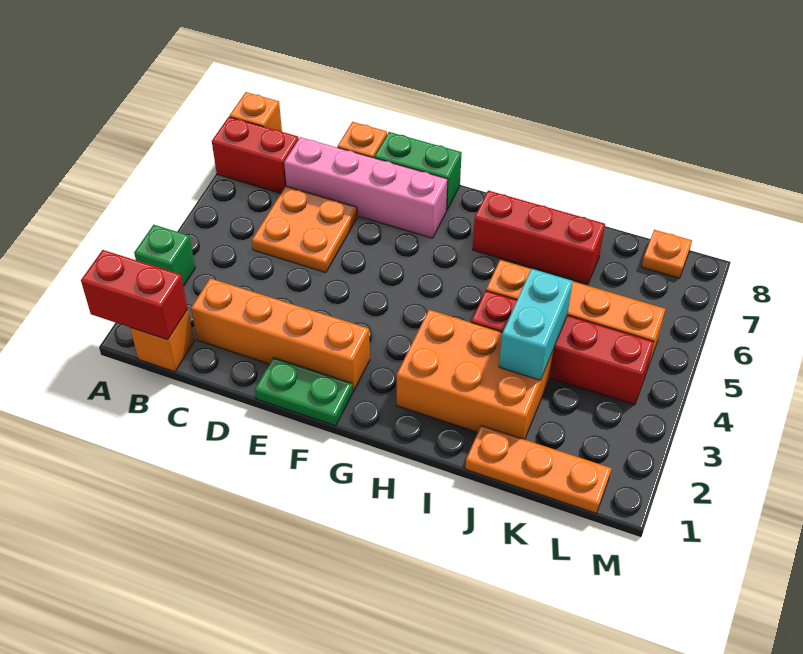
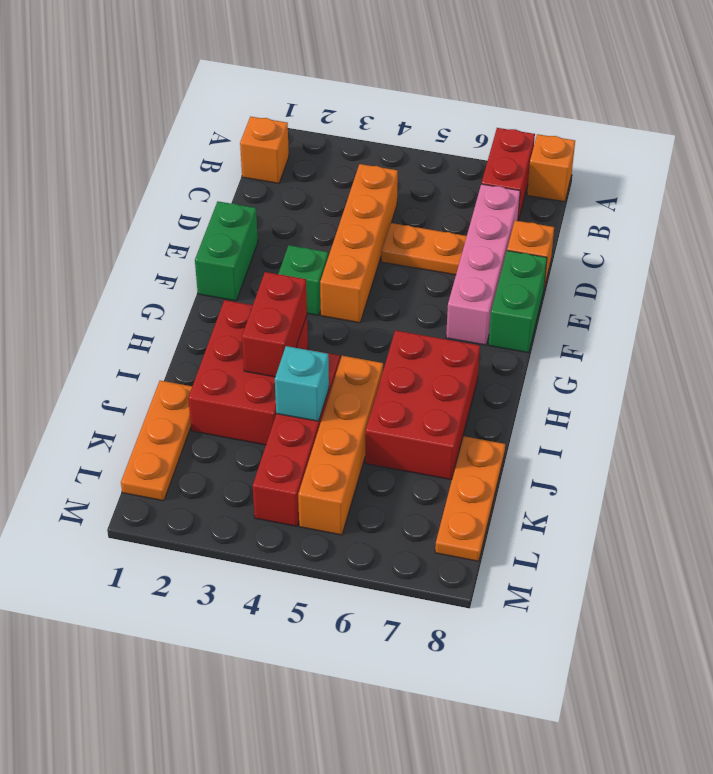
red brick A1:B1 level 2 -> red brick H3:I3 level 2
green brick A3 level 1 -> green brick F3 level 1
orange brick C2:F2 level 1 -> orange brick C4:F4 level 1
orange plate C5:D6 level 1 -> orange plate D5:D6 level 1
green plate E1:F1 level 1 -> green brick E1:F1 level 1
orange brick H2:J3 level 1 -> red brick H2:J3 level 1
red brick H7:J7 level 1 -> red brick H6:J7 level 1
cyan brick J3:J4 level 2 -> cyan brick J4 level 2
orange plate L8 level 1 -> orange plate J8:L8 level 1

